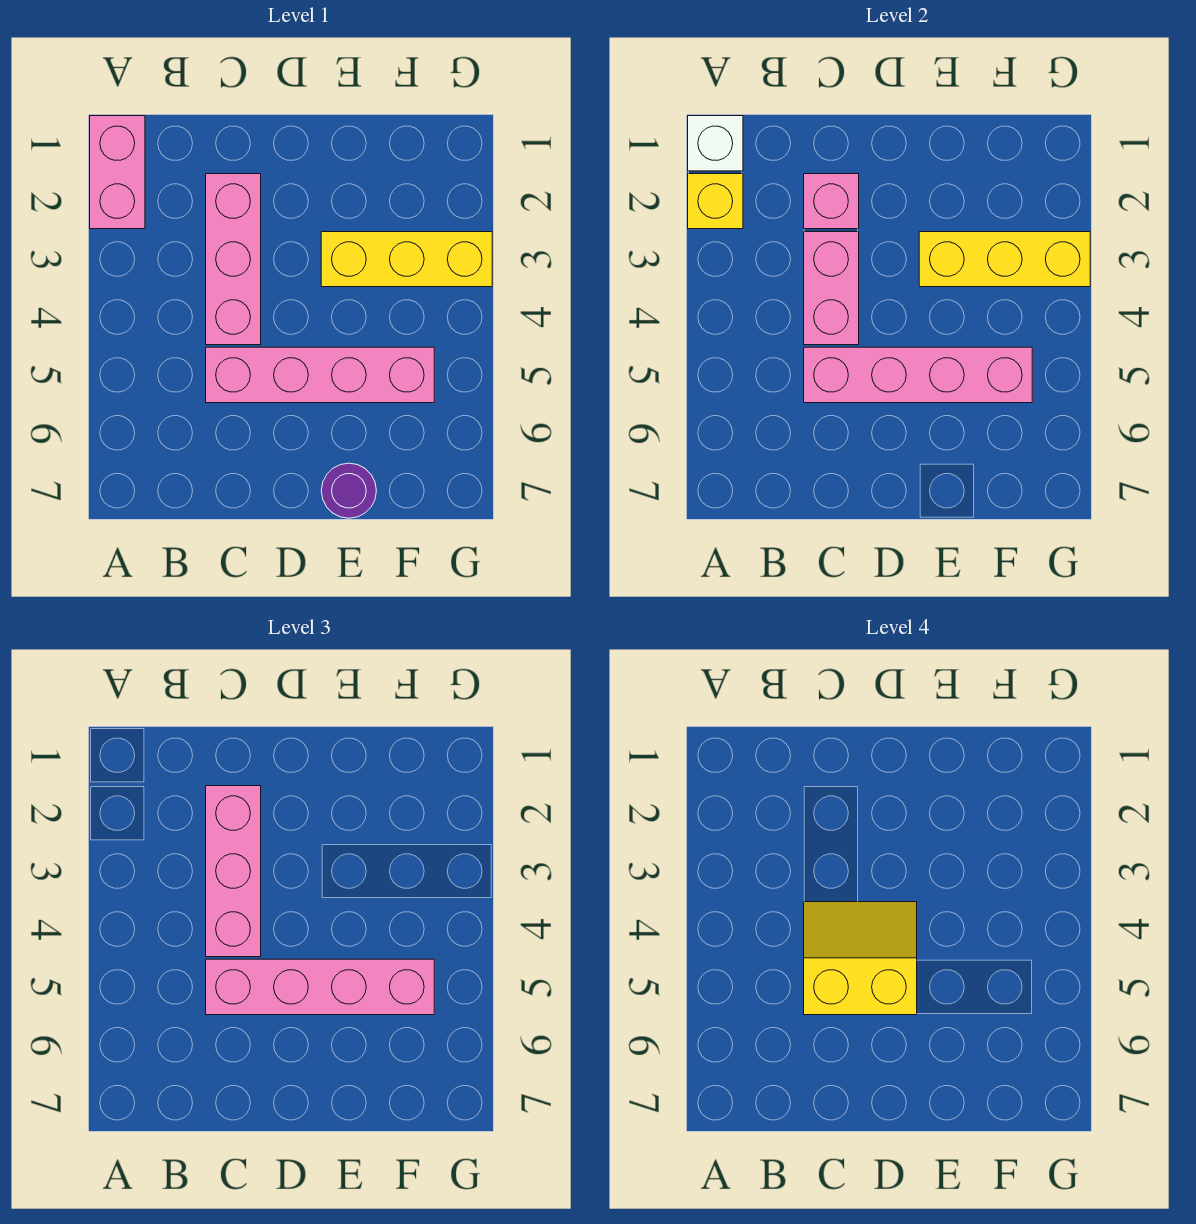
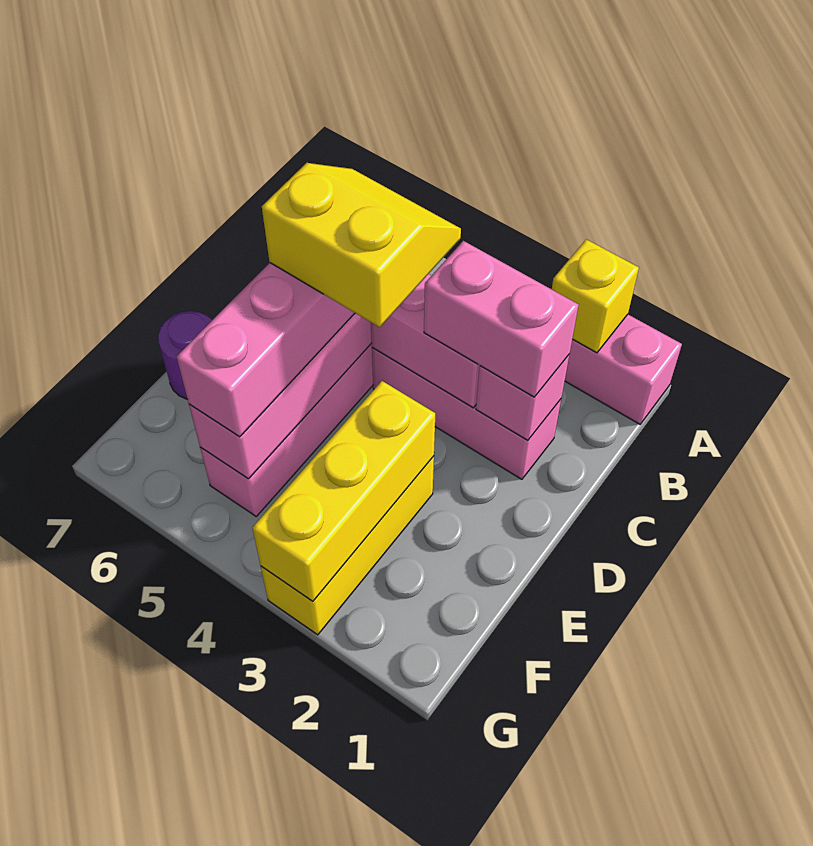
white brick A1 level 2 -> none
pink brick C2:C4 level 3 -> pink brick C2:C3 level 3
yellow slope C4:D5 level 4 top 5 -> yellow slope C4:D5 level 4 top D

